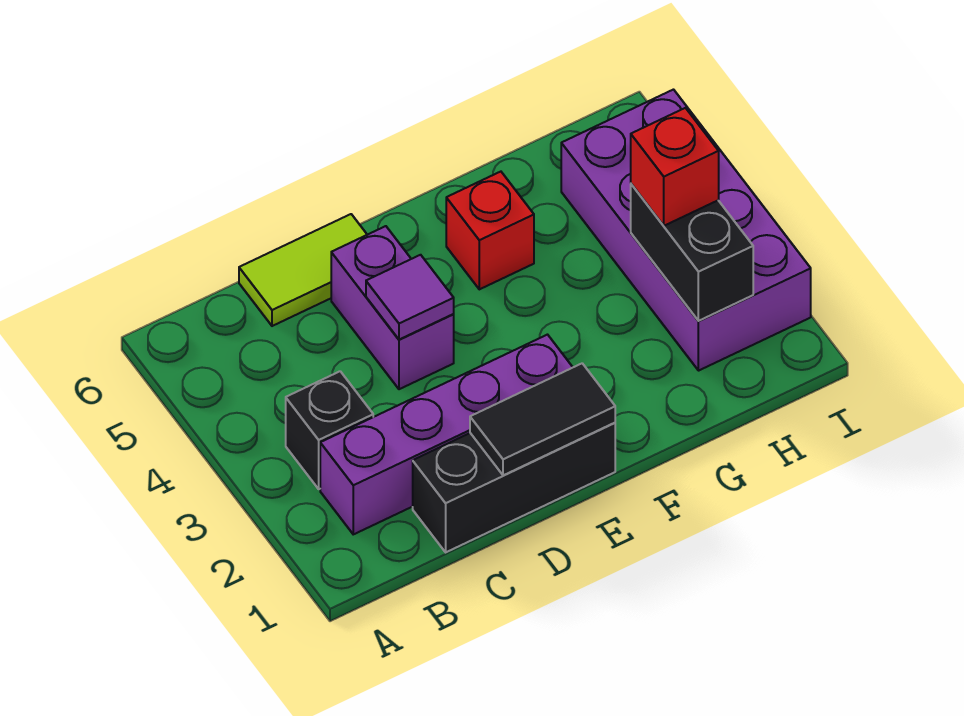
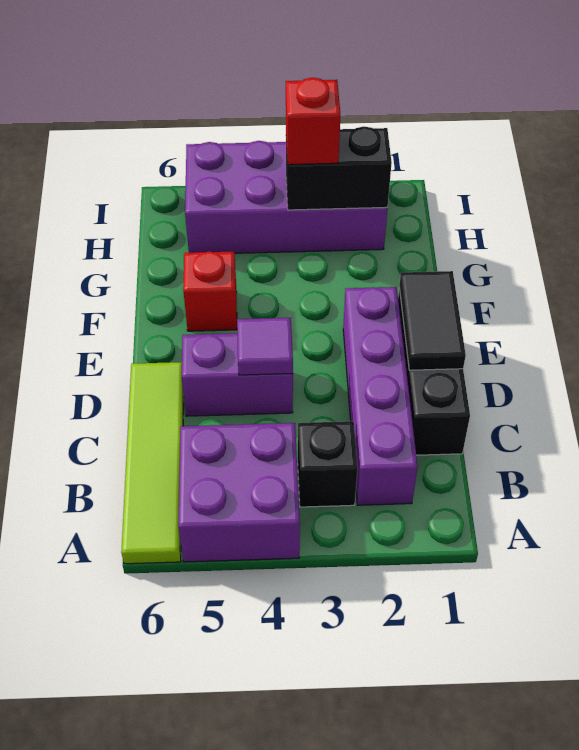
none -> purple brick A4:B5 level 1
lime tile C6:D6 level 1 -> lime tile A6:D6 level 1

